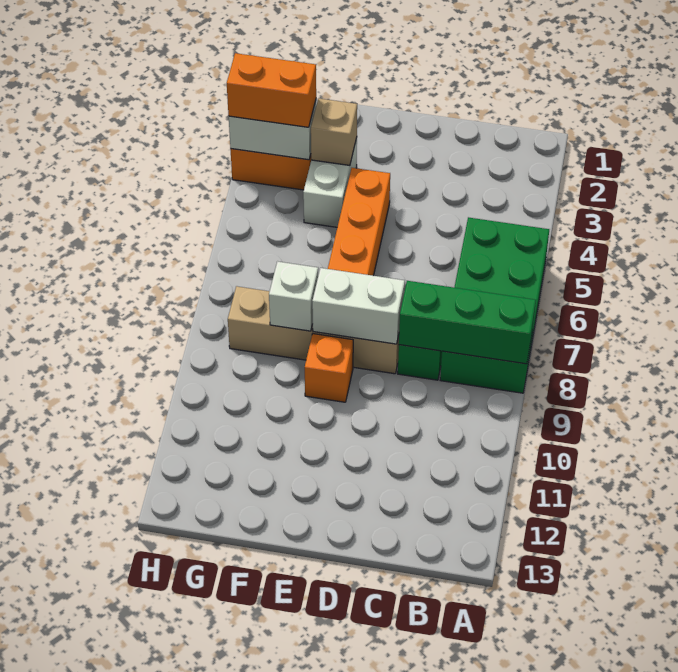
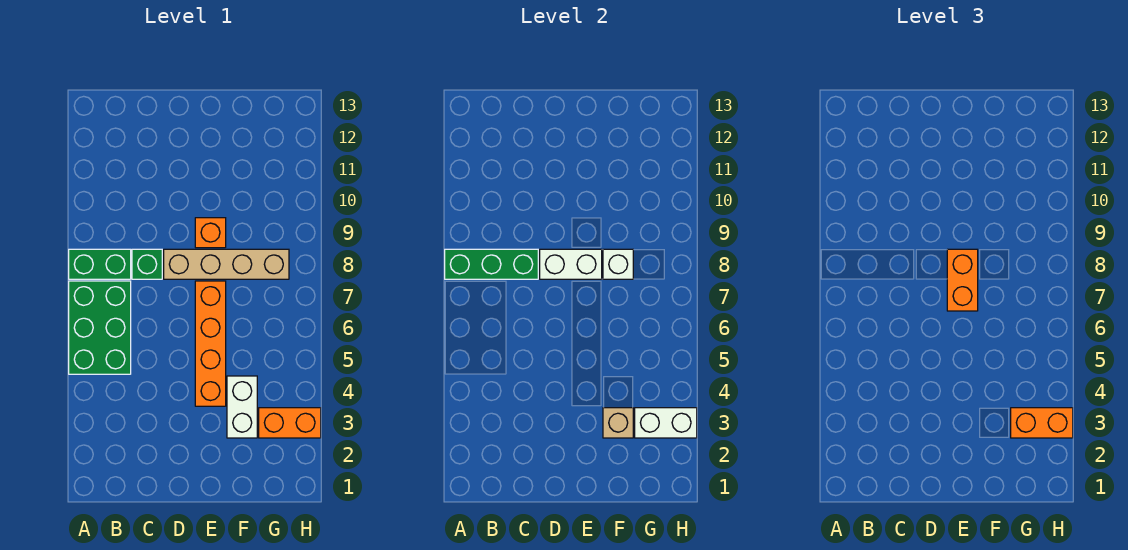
none -> orange brick E7:E8 level 3

